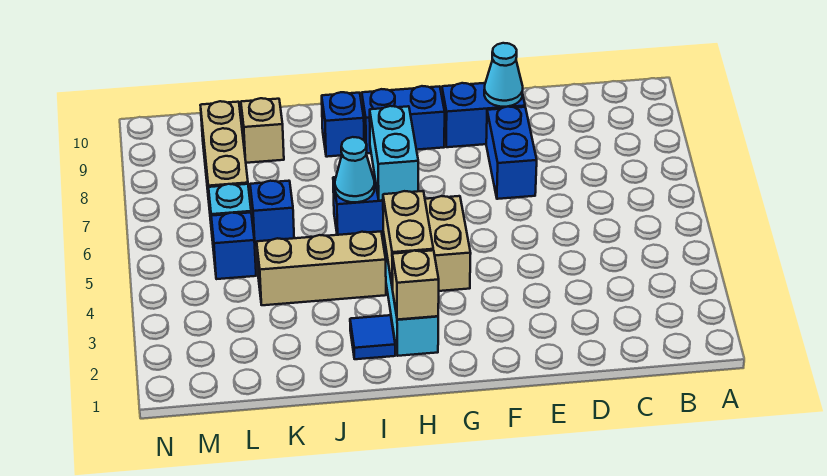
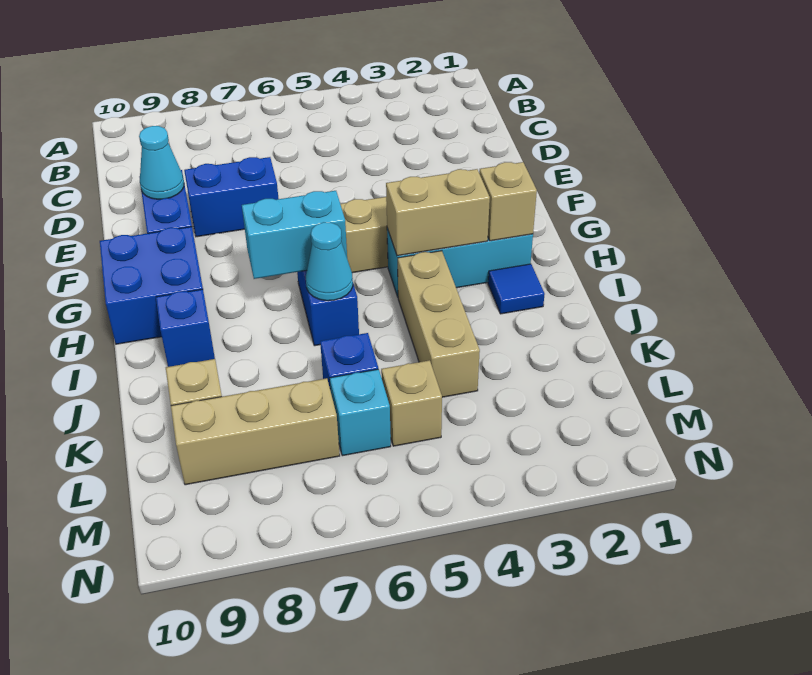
blue brick G9:H9 level 1 -> blue brick G9:H10 level 1
blue brick L5 level 1 -> tan brick L5 level 1

